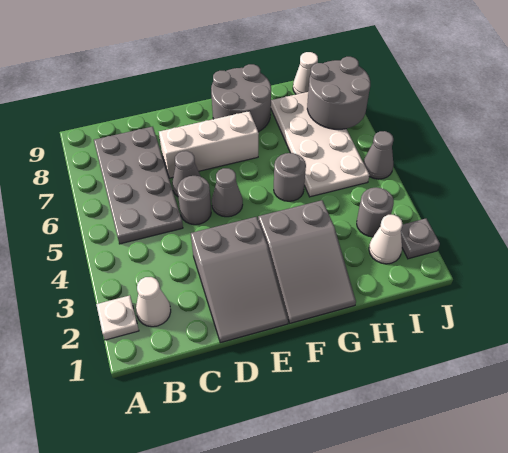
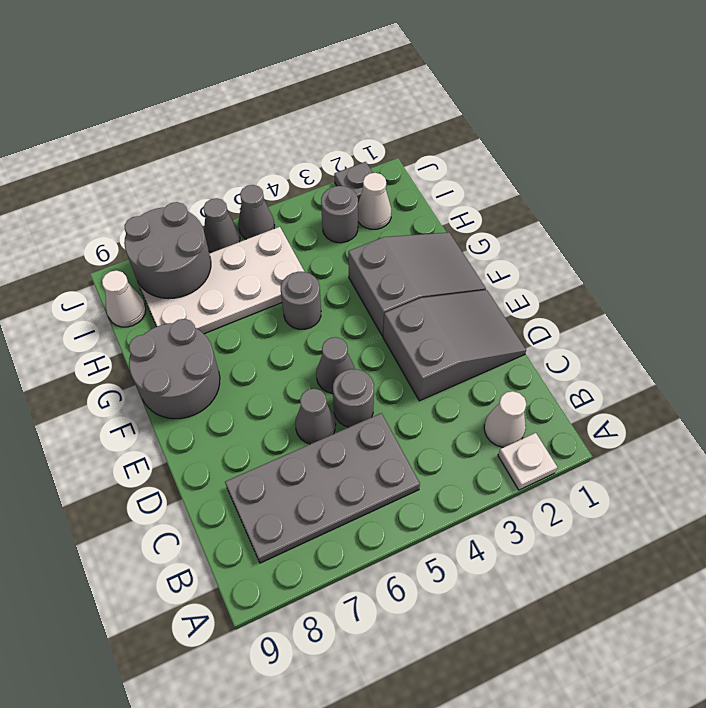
white brick D7:F7 level 1 -> none
none -> grey cone J6 level 1

